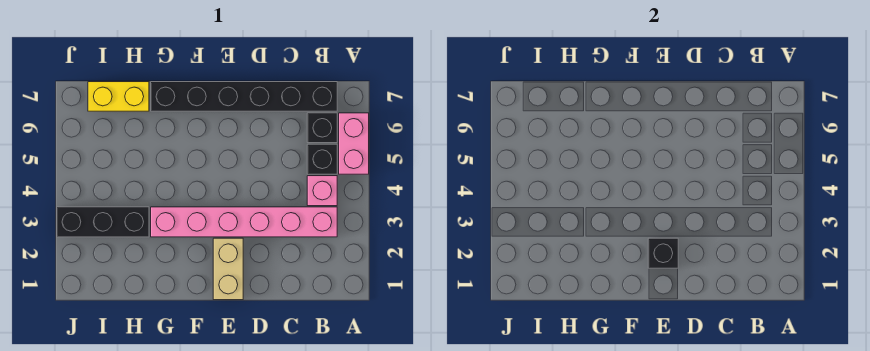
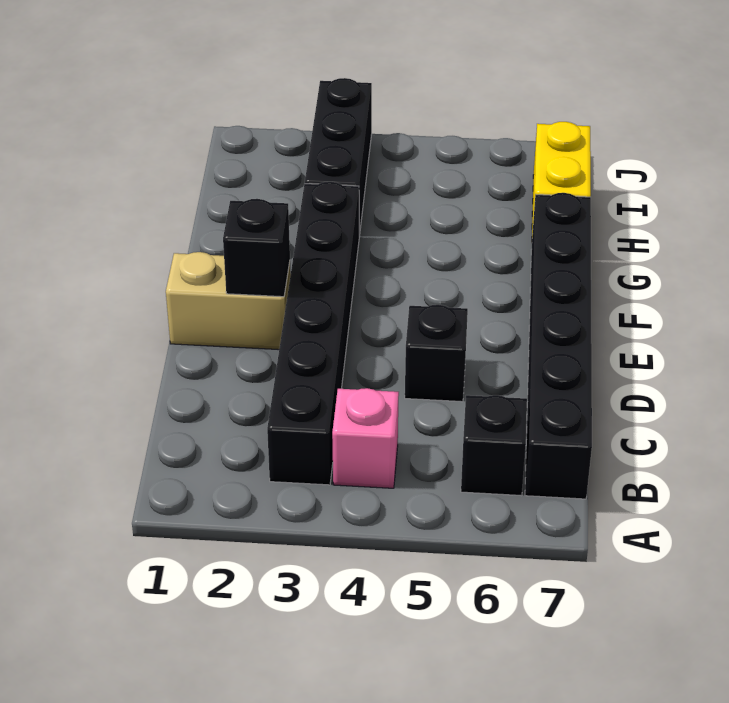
pink brick A5:A6 level 1 -> none
pink brick B3:G3 level 1 -> black brick B3:G3 level 1
black brick B5 level 1 -> black brick D5 level 1

